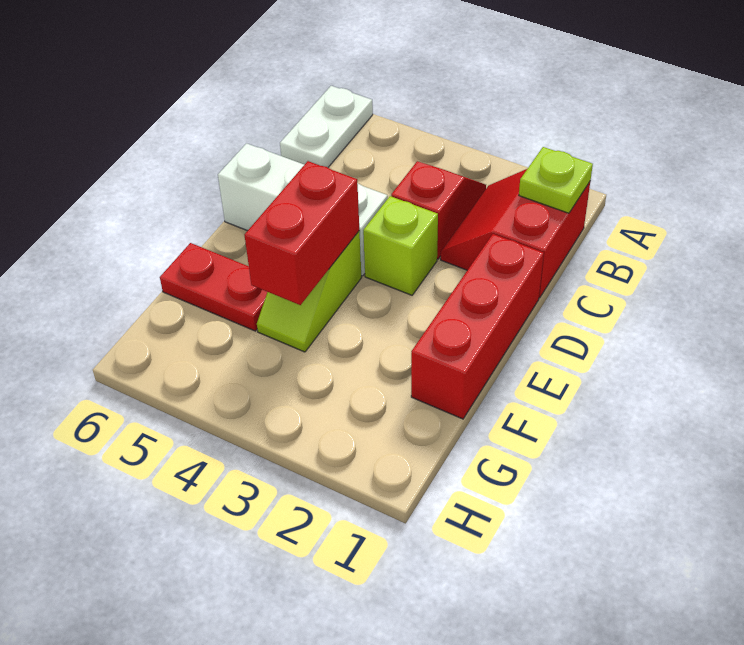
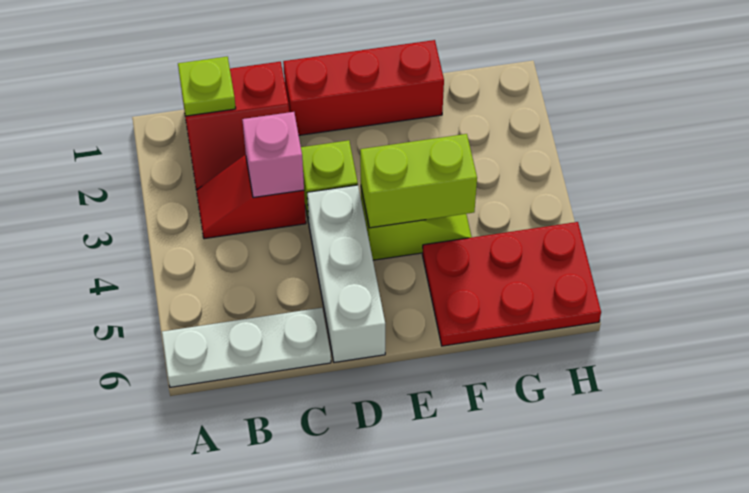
white plate A6:B6 level 1 -> white plate A6:C6 level 1
none -> pink brick C3 level 2
red brick E4:F4 level 2 -> lime brick E4:F4 level 2
red plate F5:F6 level 1 -> red plate F5:H6 level 1

